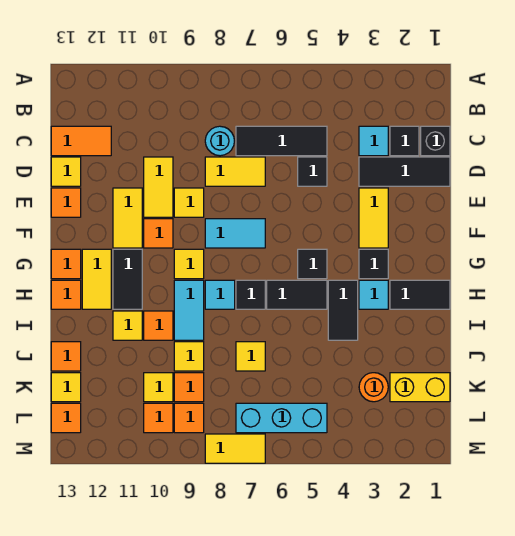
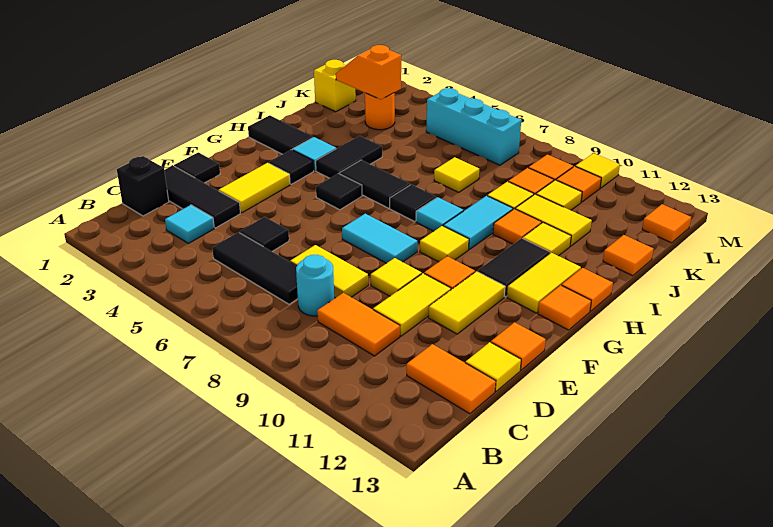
black tile C2 level 1 -> black tile E1 level 1
none -> orange tile C9:C10 level 1
yellow brick K1:K2 level 1 -> yellow brick K1 level 1
none -> orange slope K2:K3 level 2 top 3
yellow tile K13 level 1 -> yellow tile M10 level 1
yellow tile M7:M8 level 1 -> yellow tile J10:J11 level 1

